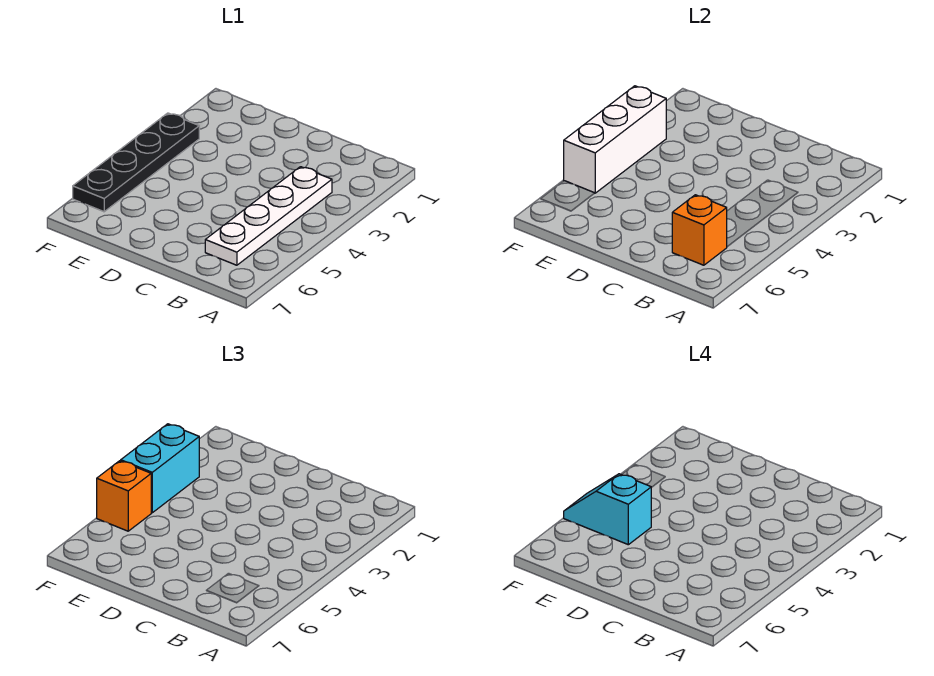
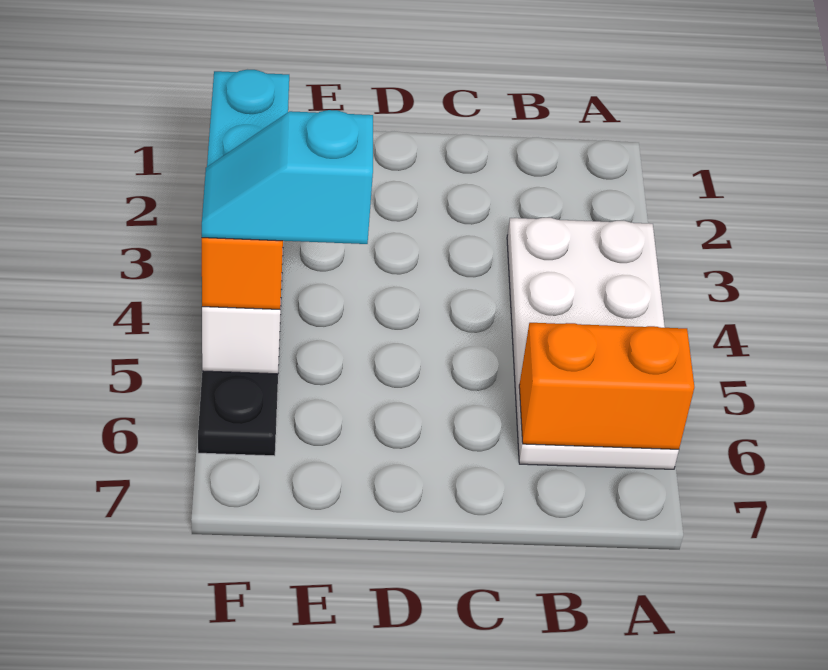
white plate B3:B6 level 1 -> white plate A3:B6 level 1
orange brick B6 level 2 -> orange brick A6:B6 level 2

